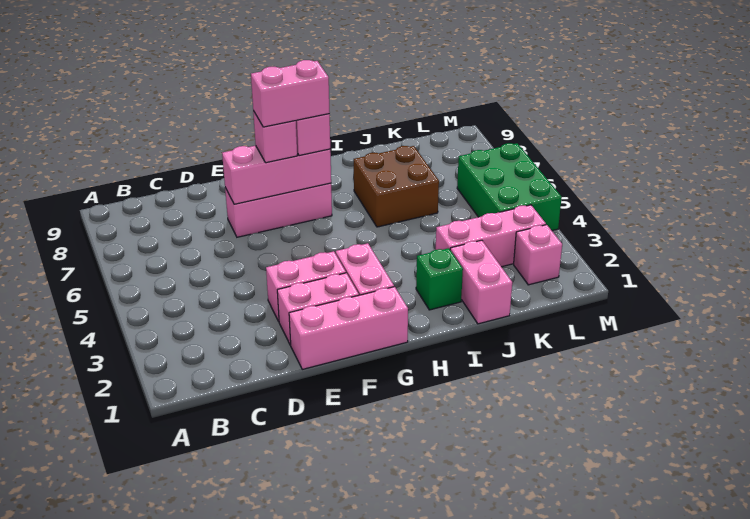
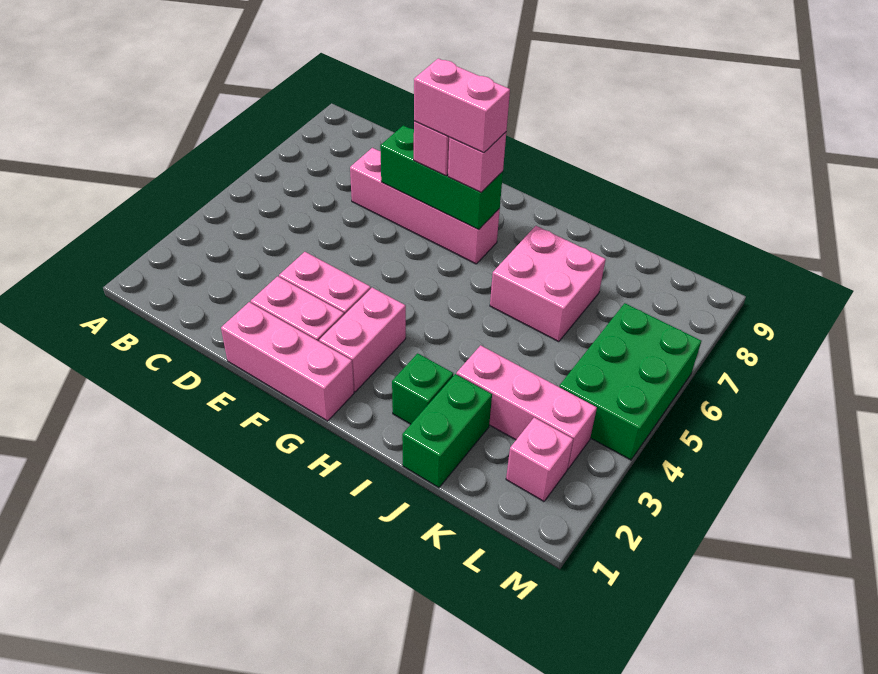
pink brick E7:G7 level 1 -> pink brick D7:G7 level 1
pink brick E7:G7 level 2 -> green brick E7:G7 level 2
brown brick I6:J7 level 1 -> pink brick I6:J7 level 1
pink brick J1:J2 level 1 -> green brick J1:J2 level 1

